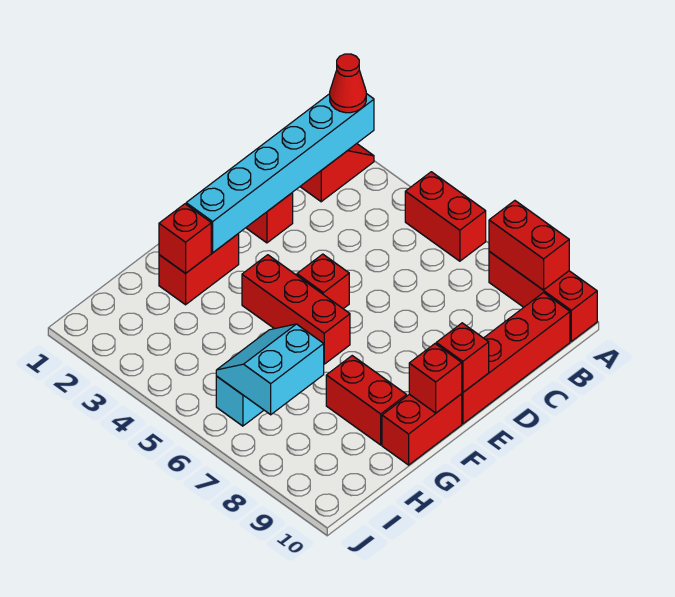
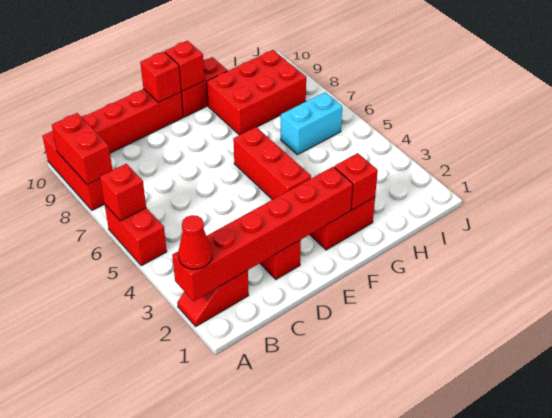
cyan brick A2:F2 level 2 -> red brick A2:F2 level 2
red brick E5 level 1 -> red brick A6 level 2
red brick G8:G9 level 1 -> red brick G8:I9 level 1
cyan slope H6:I7 level 2 top 7 -> none

